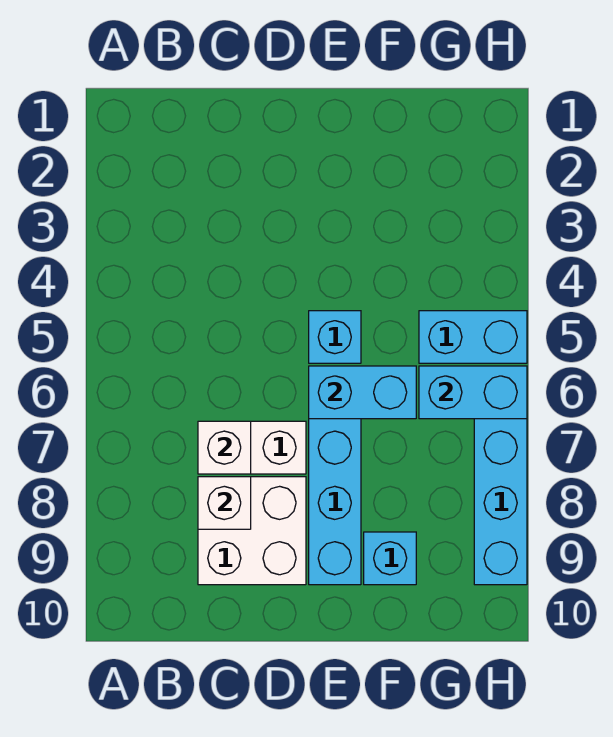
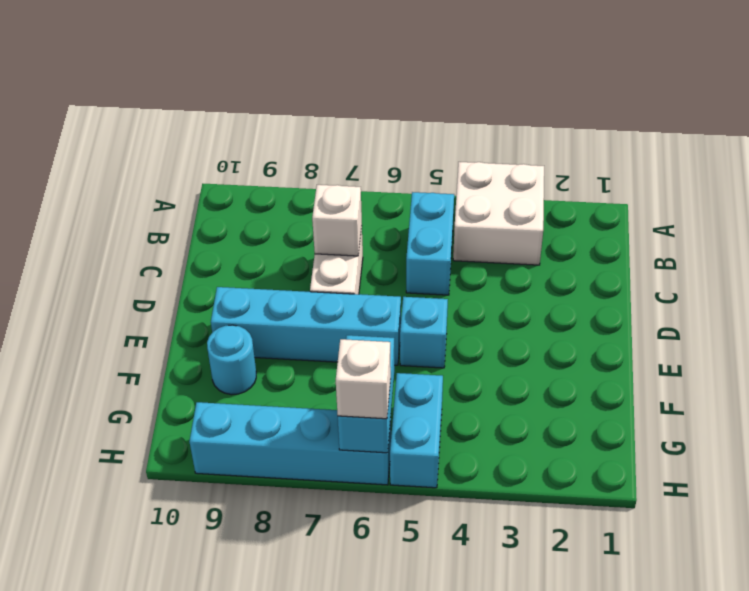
white brick C8:D9 level 1 -> white brick A3:B4 level 1
white brick C8 level 2 -> white brick H6 level 3
cyan brick E6:F6 level 2 -> cyan brick B5:C5 level 1
cyan brick F9 level 1 -> cyan round brick F9 level 1

